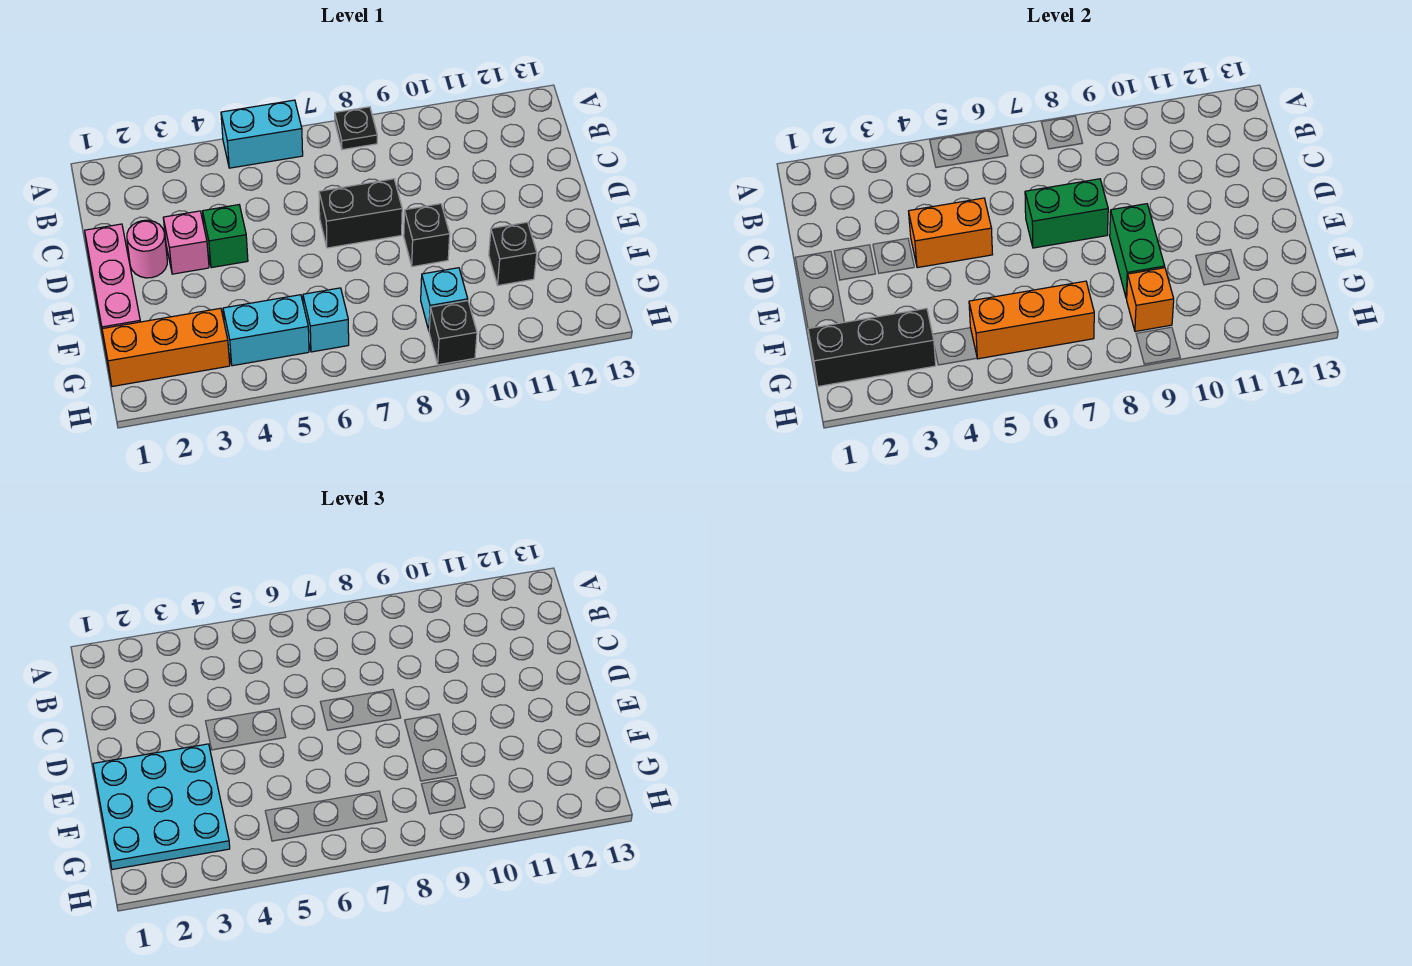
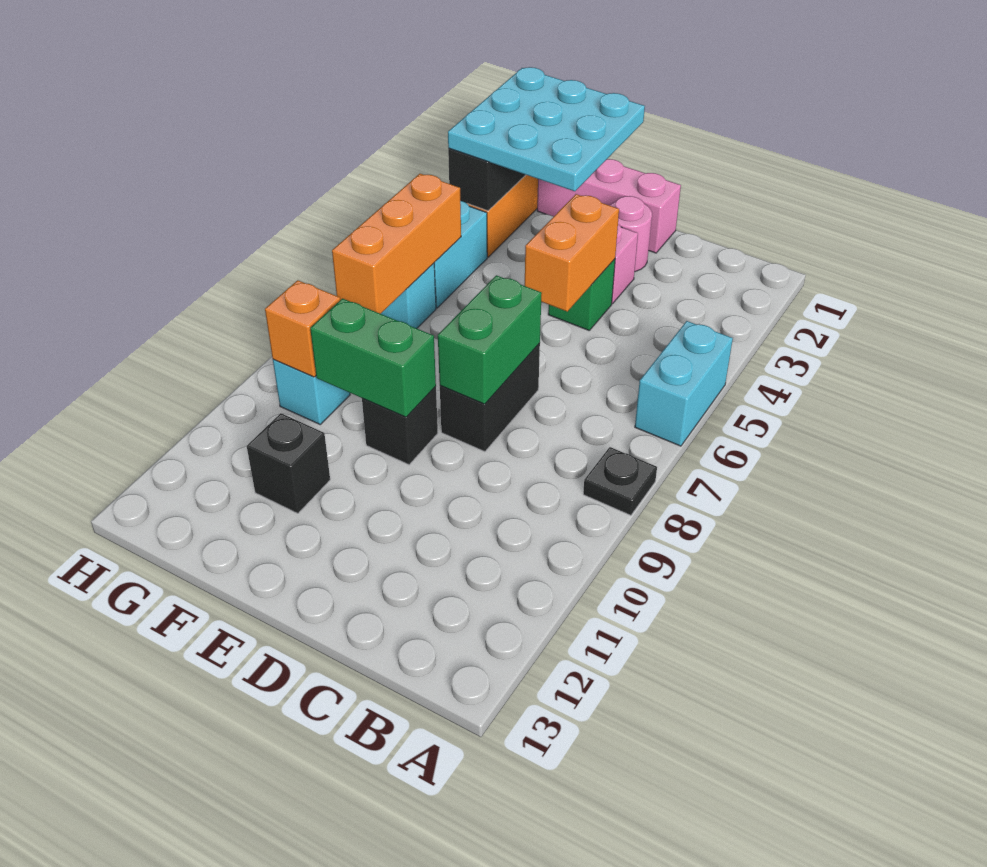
black brick H9 level 1 -> none

